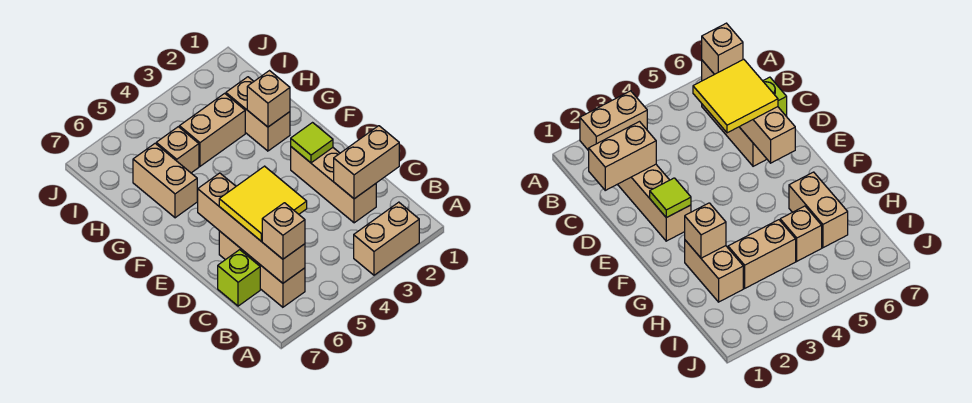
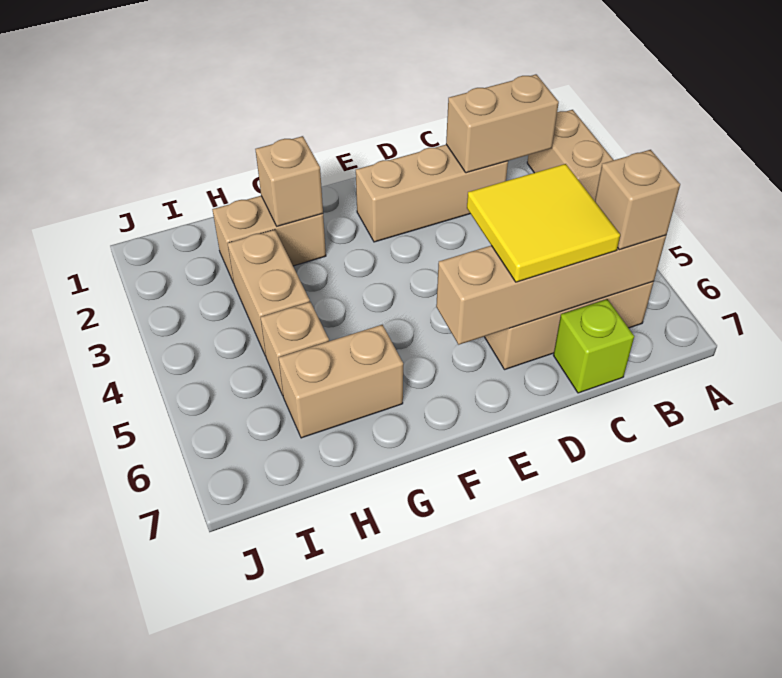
tan brick C1:C2 level 2 -> tan brick B2:C2 level 2
lime tile E2 level 2 -> none

